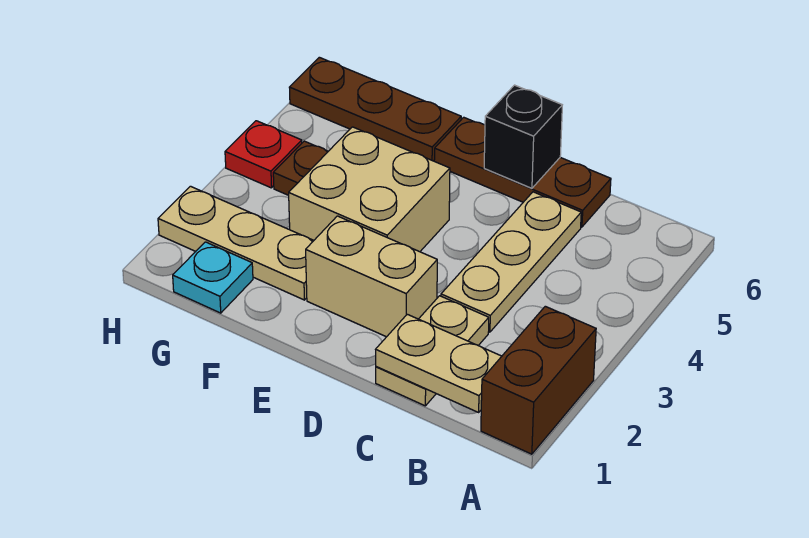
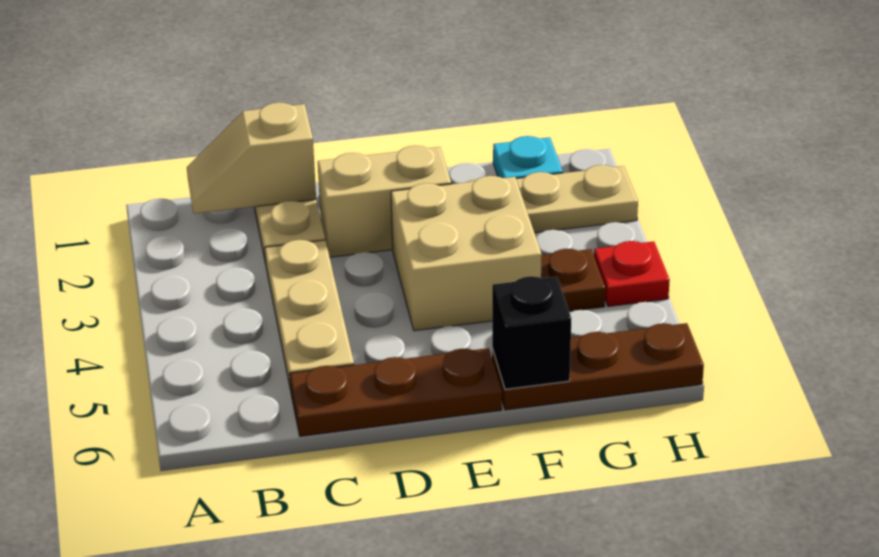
brown brick A1:A2 level 1 -> none
tan plate B1:C1 level 2 -> tan slope B1:C1 level 2 top C
black brick D6 level 2 -> black brick F6 level 2

